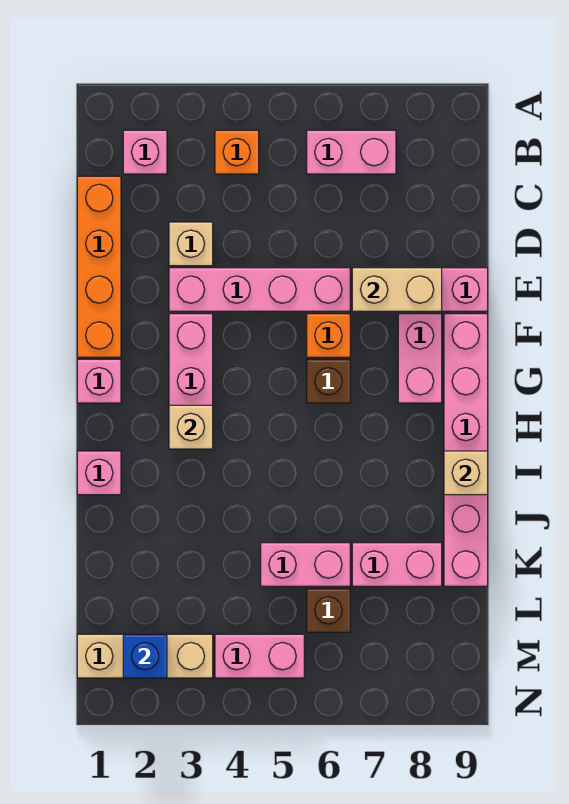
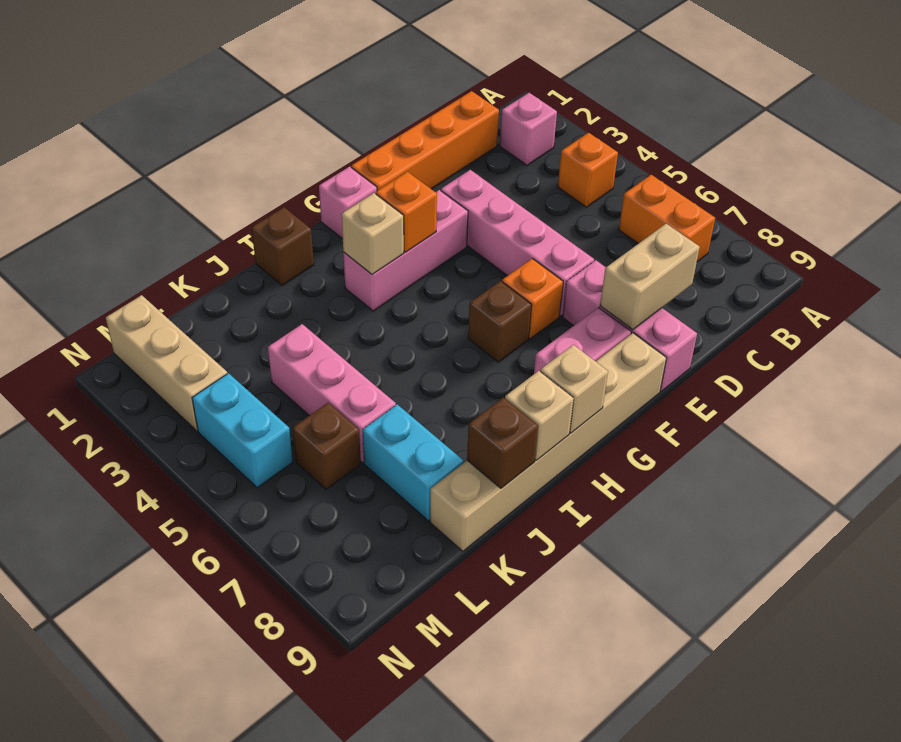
pink brick B6:B7 level 1 -> orange brick B6:B7 level 1
tan brick D3 level 1 -> tan brick H9 level 2
tan brick E7:E8 level 2 -> tan brick D8:E8 level 2
pink brick F9:K9 level 1 -> tan brick F9:K9 level 1
none -> orange brick G3 level 2
pink brick I1 level 1 -> brown brick I1 level 1
none -> brown brick J9 level 2
pink brick K5:K6 level 1 -> pink brick K4:K6 level 1
pink brick K7:K8 level 1 -> cyan brick K7:K8 level 1
blue brick M2 level 2 -> none
pink brick M4:M5 level 1 -> cyan brick M4:M5 level 1

